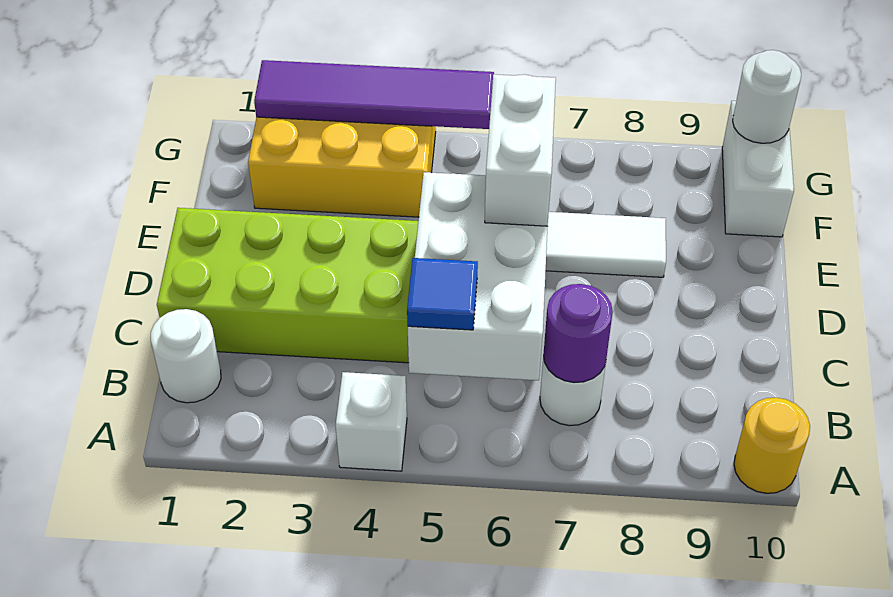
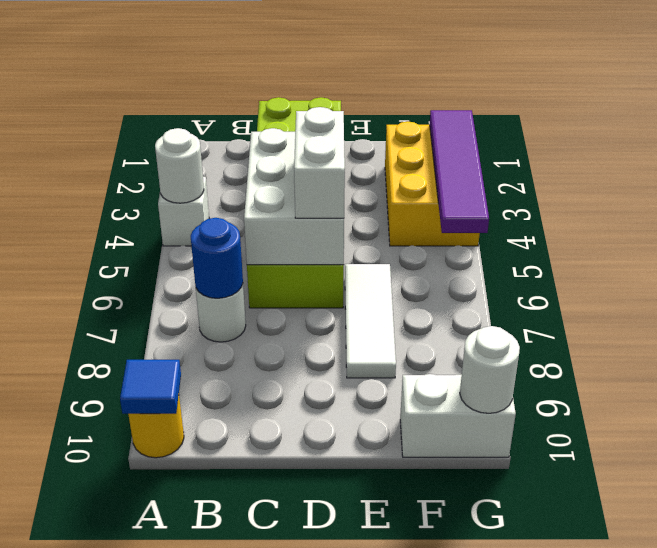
white round brick B1 level 1 -> white round brick A4 level 2
white brick B5:D6 level 2 -> white brick C4:D6 level 2
blue tile B5 level 3 -> blue tile A10 level 2
purple round brick B7 level 2 -> blue round brick B7 level 2
white brick D6:E6 level 3 -> white brick D5:D6 level 3

